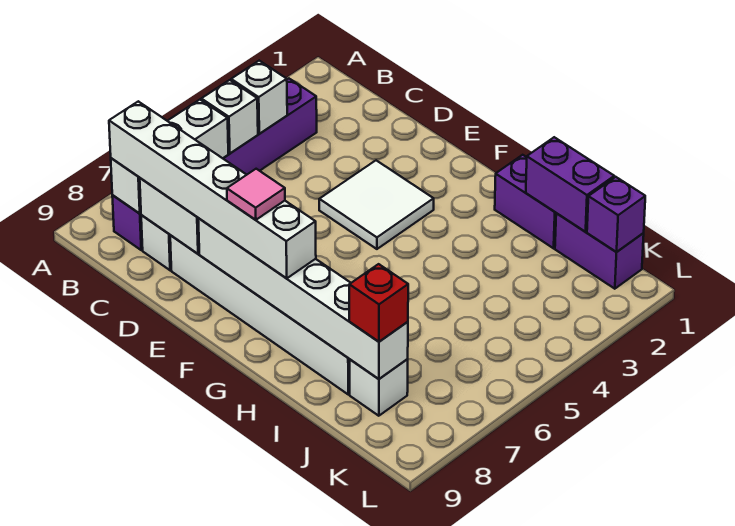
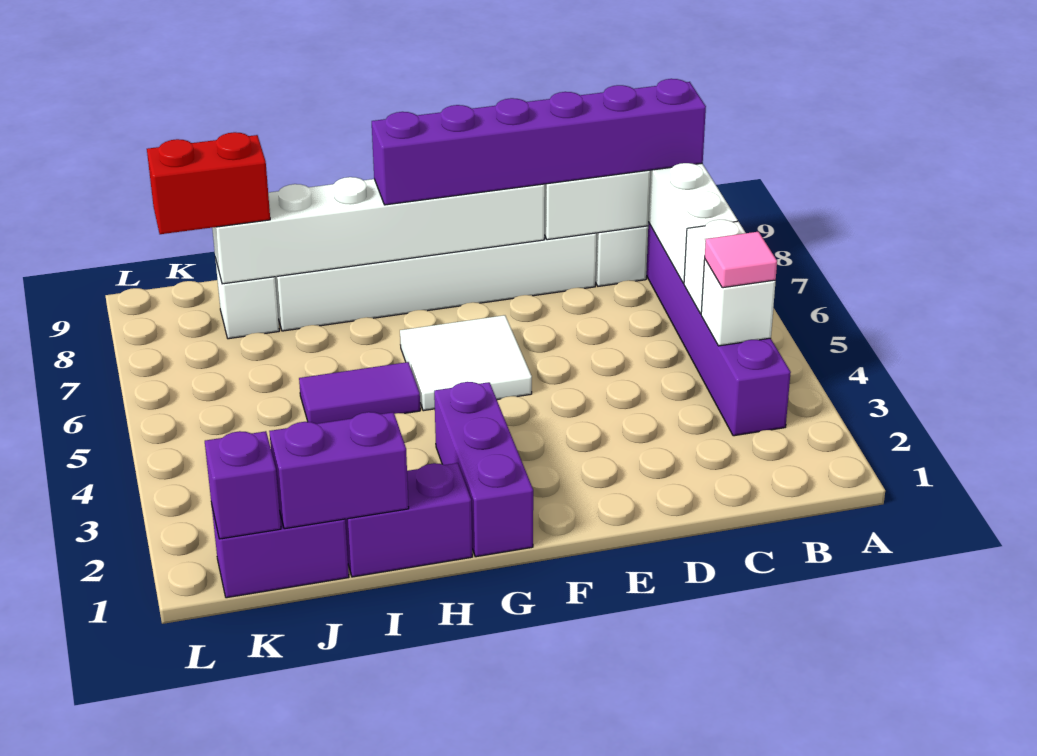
white brick B8:G8 level 3 -> purple brick B8:G8 level 3
white tile E3:F4 level 1 -> white tile F5:G6 level 1
pink tile F8 level 4 -> pink tile B4 level 3
none -> purple brick G1:G3 level 1
none -> purple tile H5:I5 level 1
red brick J8 level 3 -> red brick J8:K8 level 3

